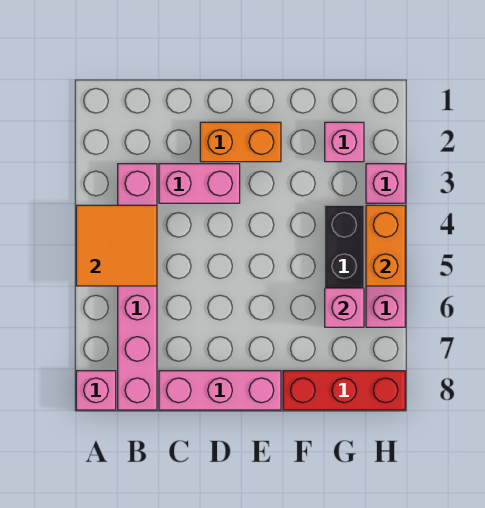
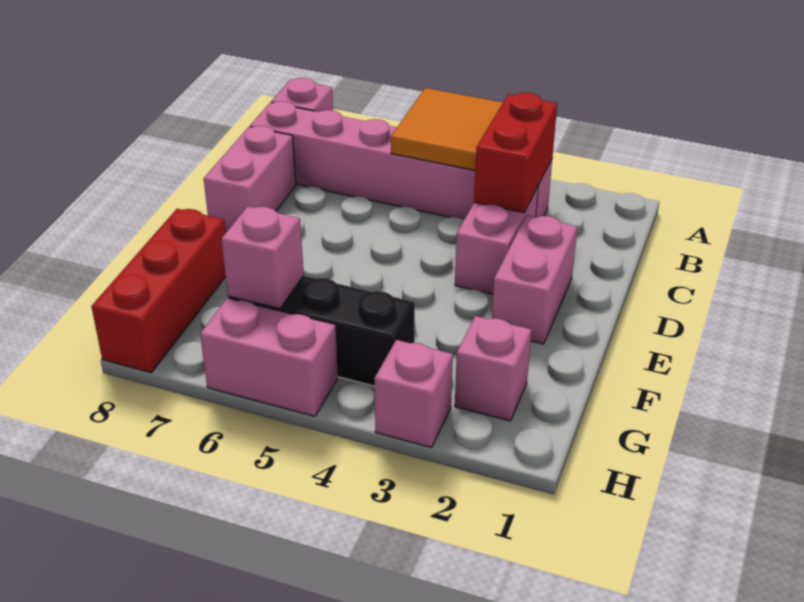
none -> red brick B3:C3 level 2
pink brick C8:E8 level 1 -> pink brick C8:D8 level 1
orange brick D2:E2 level 1 -> pink brick D2:E2 level 1
orange brick H4:H5 level 2 -> none

